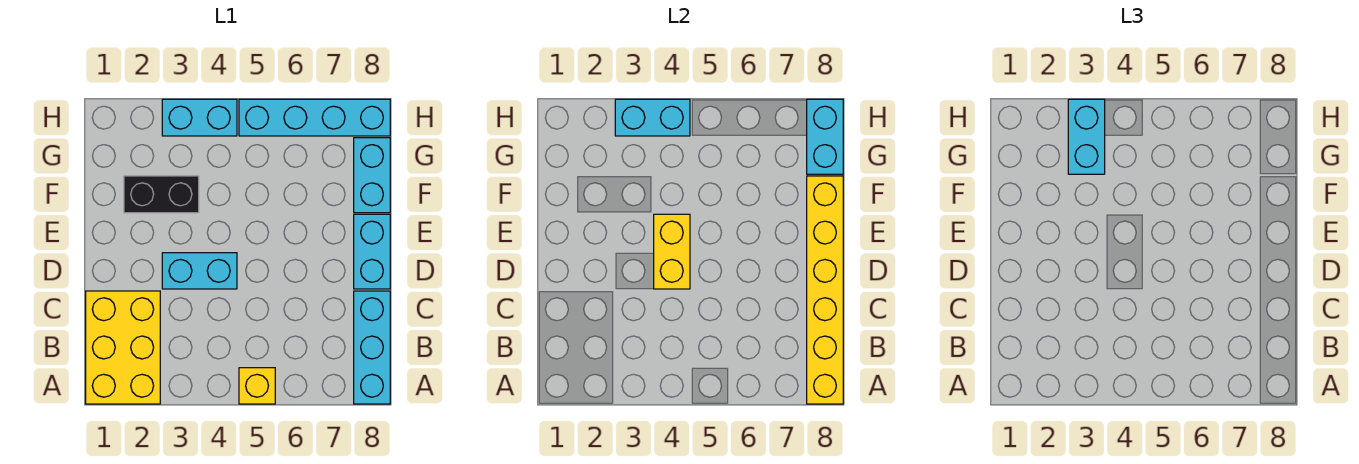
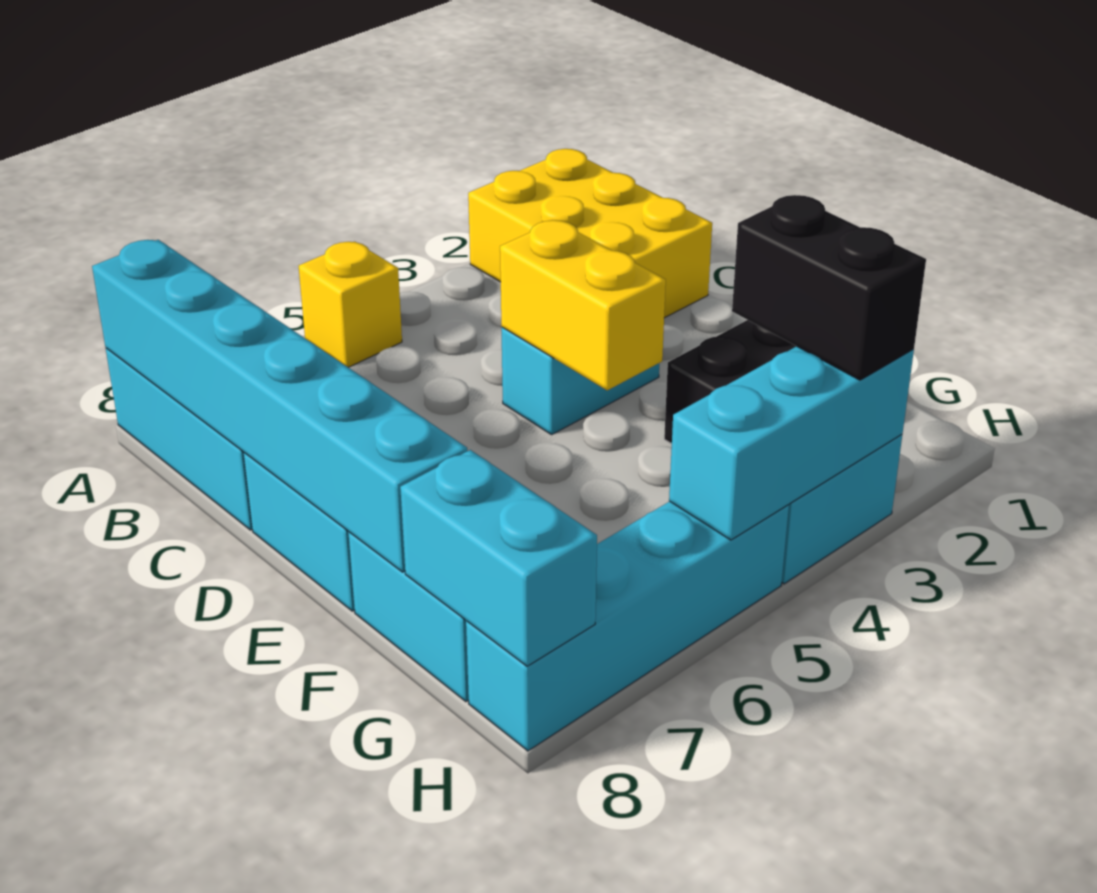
yellow brick A8:F8 level 2 -> cyan brick A8:F8 level 2
cyan brick G3:H3 level 3 -> black brick G3:H3 level 3
cyan brick H3:H4 level 2 -> cyan brick H3:H5 level 2

